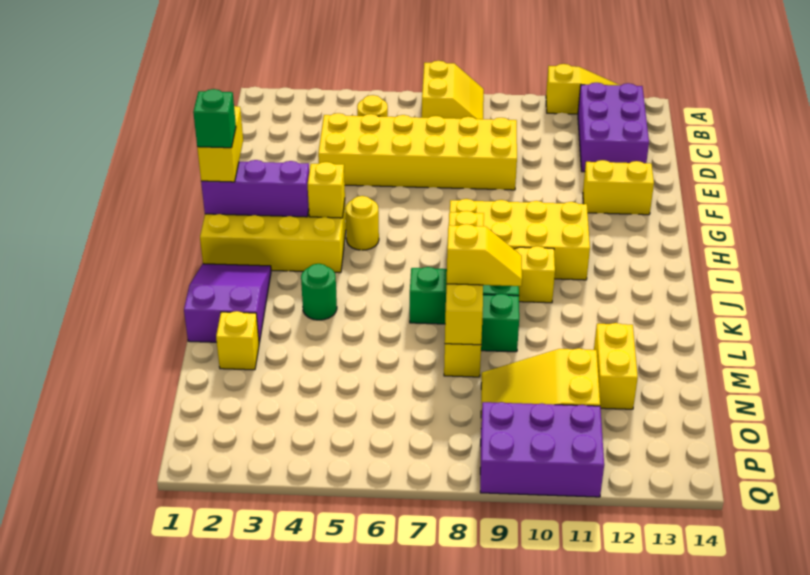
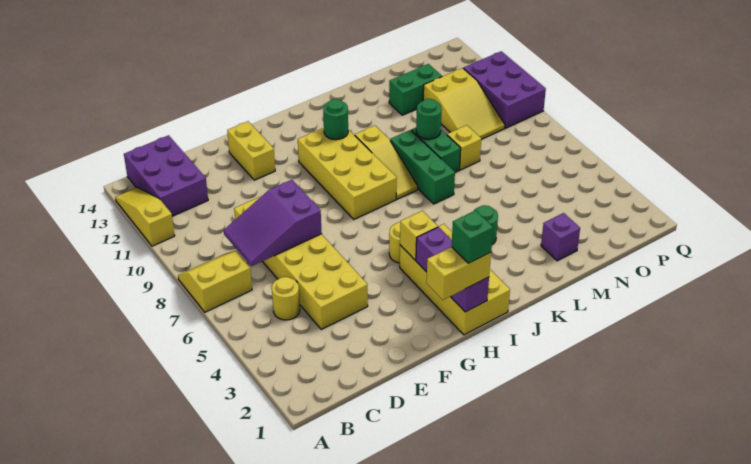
purple brick B12:D13 level 1 -> purple brick B12:C14 level 1
none -> green round brick I11 level 2
purple slope J1:L2 level 1 top L -> purple slope C7:E8 level 2 top E
yellow brick J8:M8 level 2 -> none
yellow slope L8:L9 level 3 top 8 -> none
none -> green round brick L9 level 2
yellow brick M2 level 1 -> purple brick M2 level 1
yellow brick M12:N12 level 1 -> green brick M12:N12 level 1

